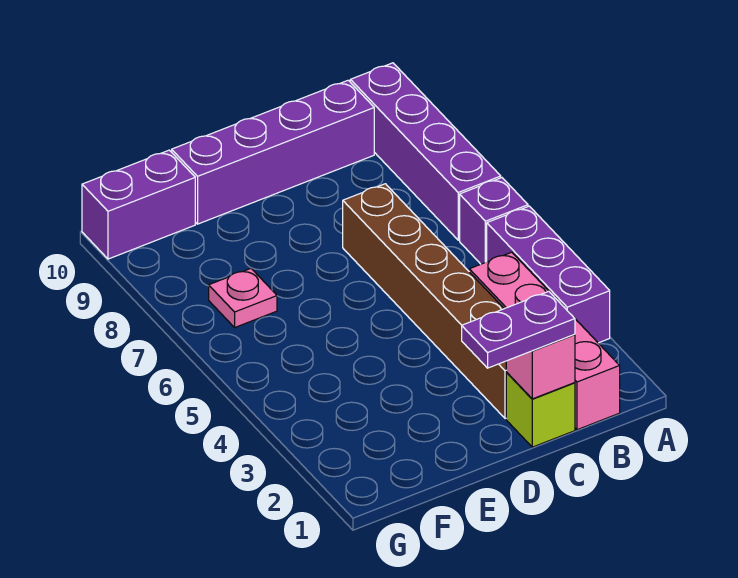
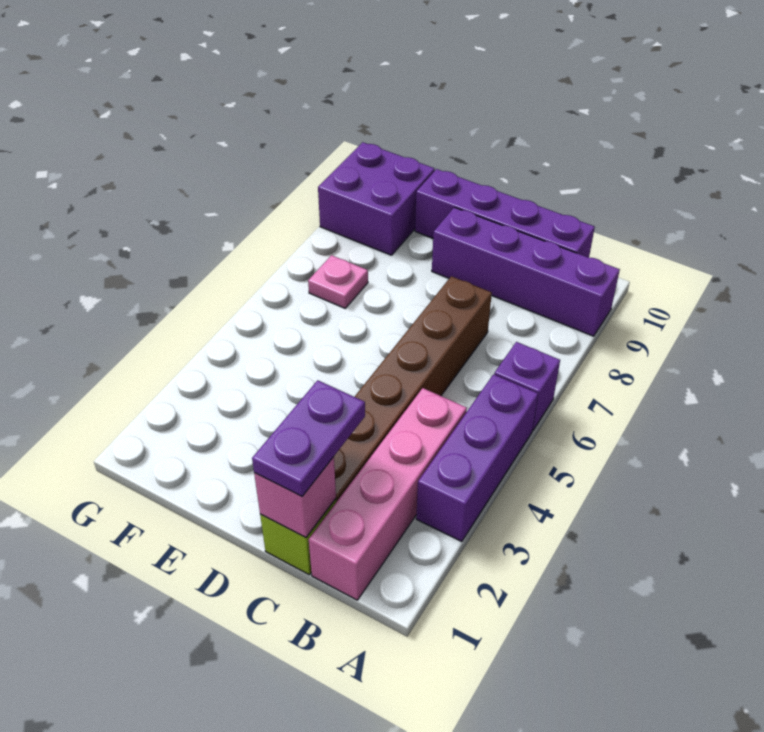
purple brick A7:A10 level 1 -> purple brick A9:D9 level 1
purple plate C1:D1 level 3 -> purple plate C1:C2 level 3
purple brick F10:G10 level 1 -> purple brick F9:G10 level 1

